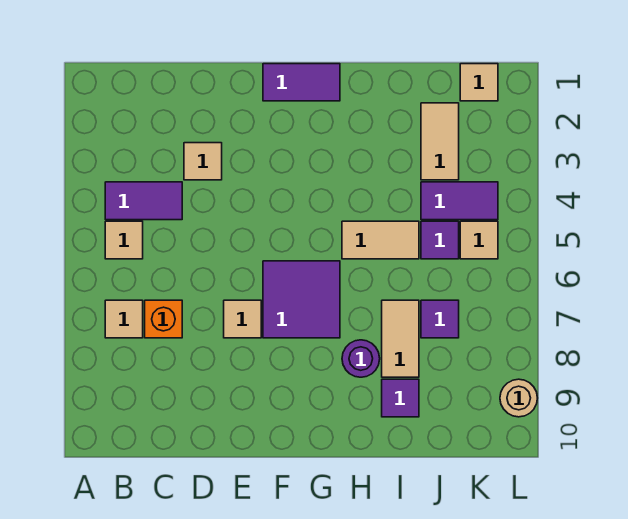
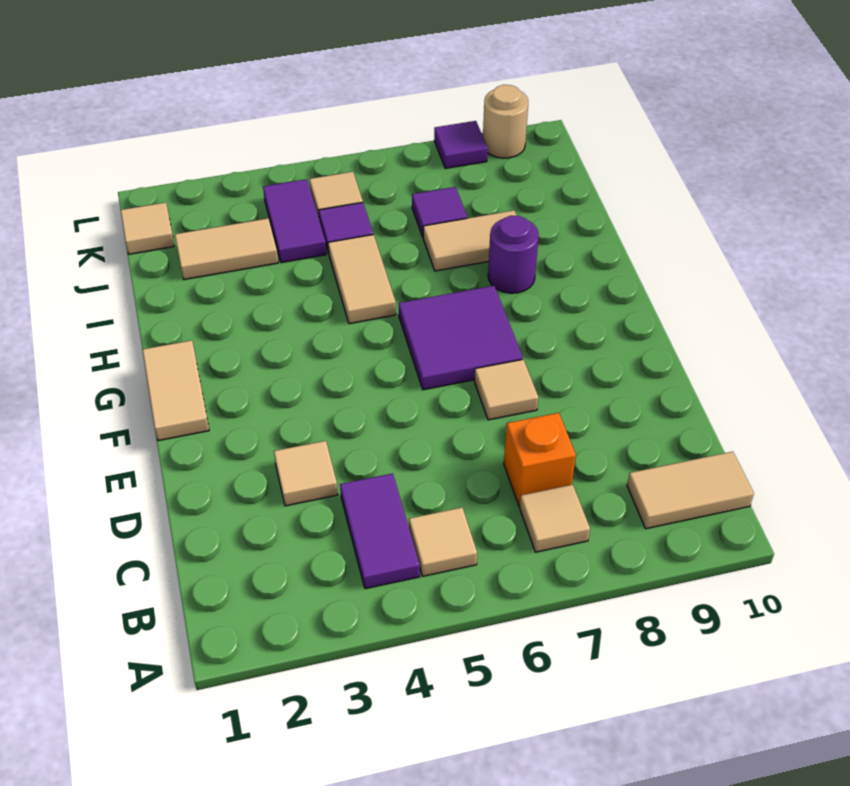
none -> tan tile B9:B10 level 1
purple tile F1:G1 level 1 -> tan tile F1:G1 level 1
purple tile I9 level 1 -> purple tile L8 level 1

